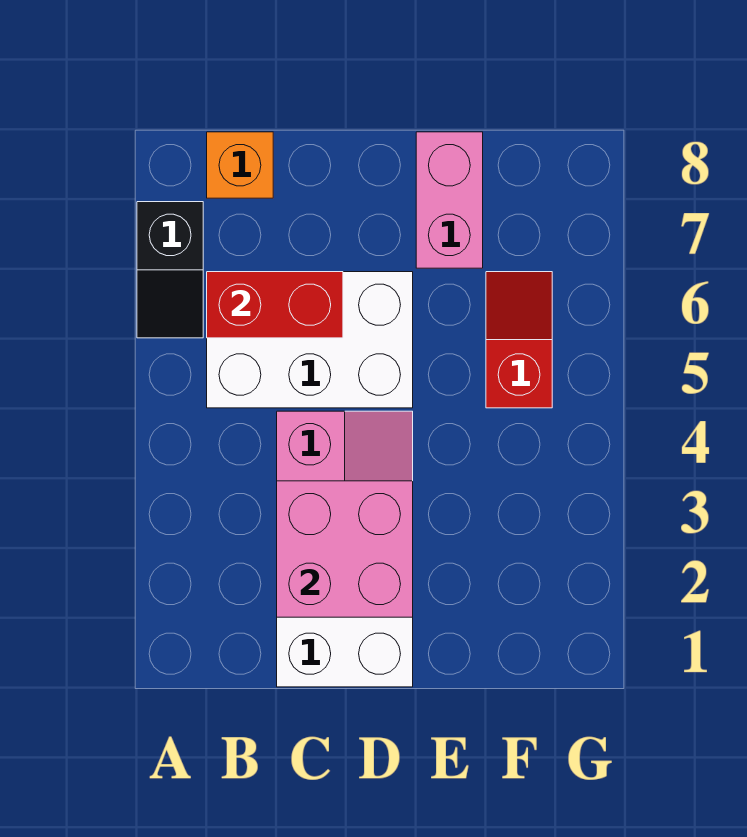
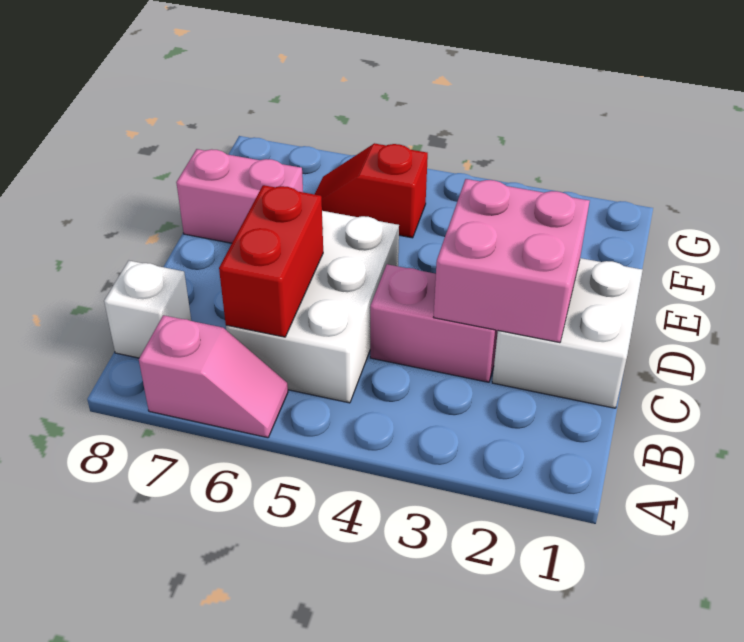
black slope A6:A7 level 1 top 7 -> pink slope A6:A7 level 1 top 7
orange brick B8 level 1 -> white brick B8 level 1

